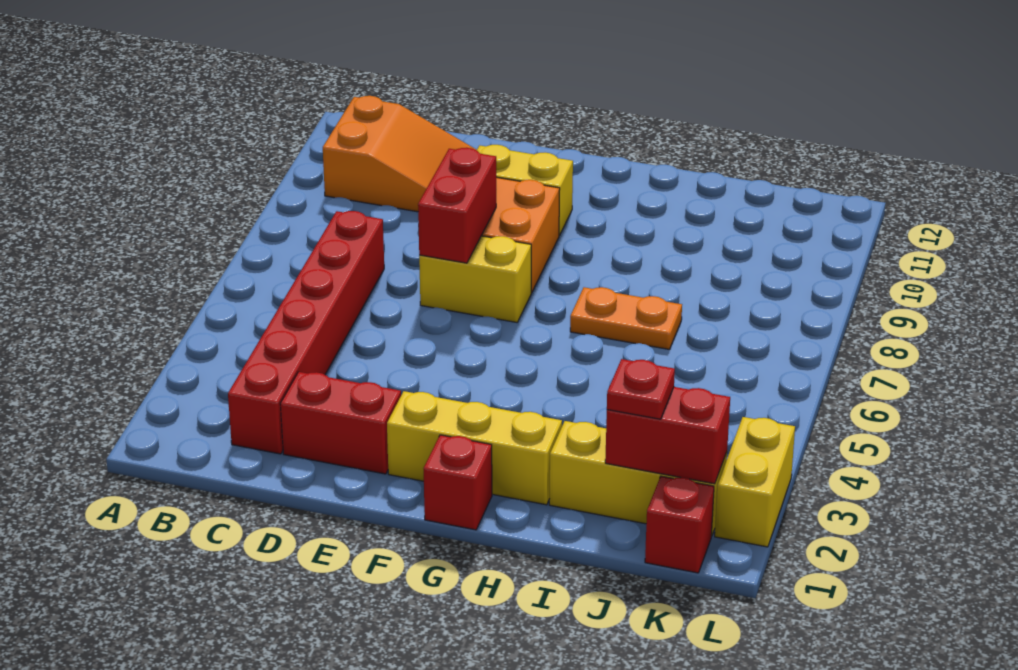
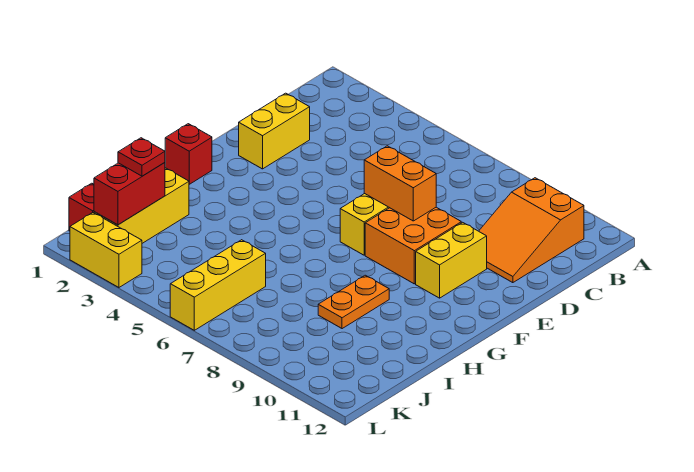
red brick C2:C7 level 1 -> none
red brick D2:E2 level 1 -> yellow brick D2:E2 level 1
red brick E7:E8 level 2 -> orange brick E7:E8 level 2
yellow brick F2:H2 level 1 -> yellow brick J6:L6 level 1
orange plate H7:I7 level 1 -> orange plate H9:I9 level 1

